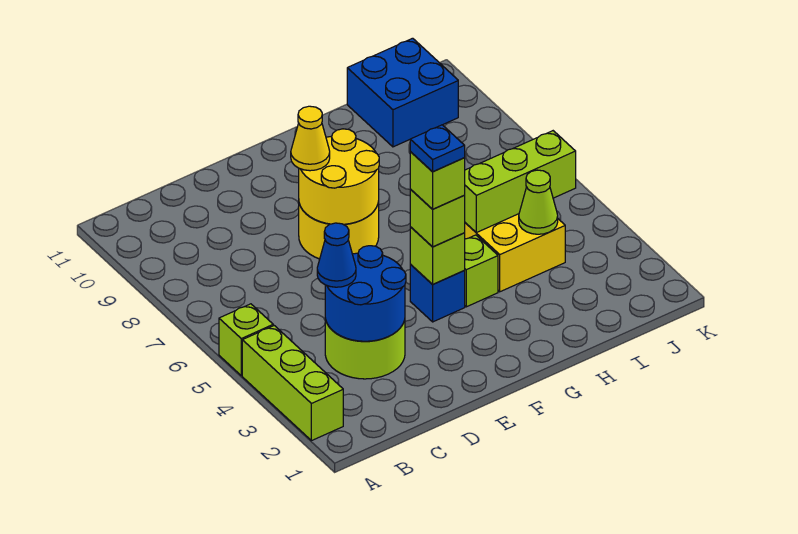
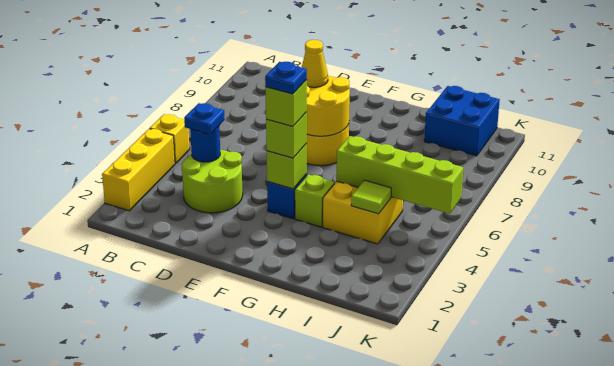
lime brick A2:A4 level 1 -> yellow brick A2:A4 level 1
lime brick A5 level 1 -> yellow brick A5 level 1
blue round brick C3:D4 level 2 -> blue round brick C4 level 2
blue cone C4 level 3 -> blue plate C4 level 3
lime brick H5:J5 level 2 -> lime brick H5:K5 level 2
lime cone I4 level 2 -> lime tile I4 level 2

